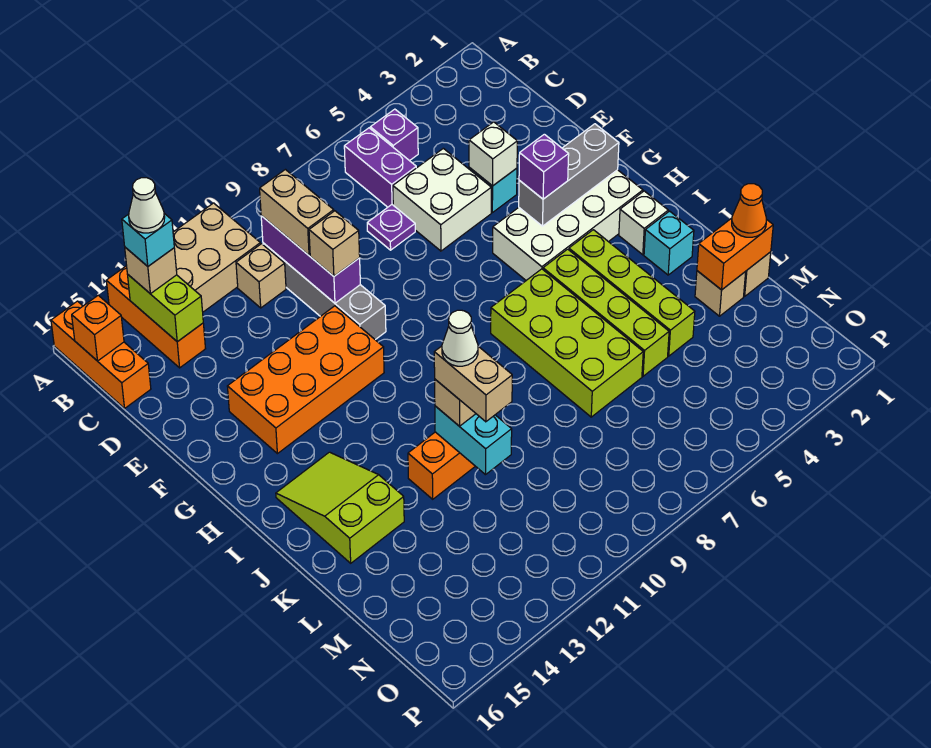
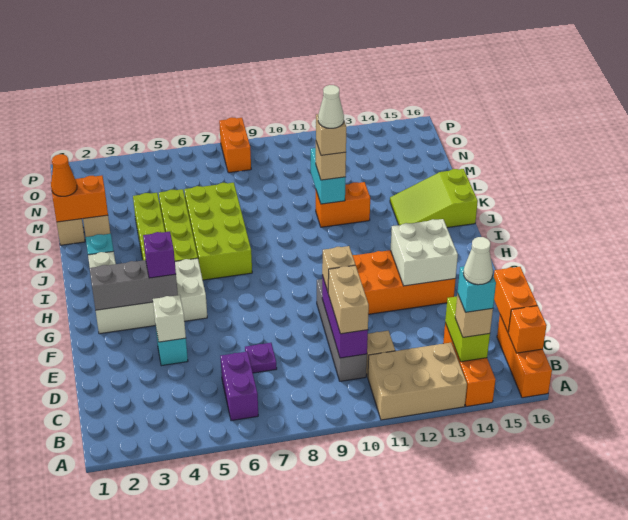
purple brick B5 level 1 -> none
none -> orange brick C16:D16 level 2
white brick D5:E6 level 1 -> white brick F13:G14 level 2
lime slope I14:K15 level 1 top K -> lime slope J14:K16 level 1 top 16
tan brick K11:L11 level 4 -> tan brick K11 level 4
none -> orange brick O8:P8 level 1

